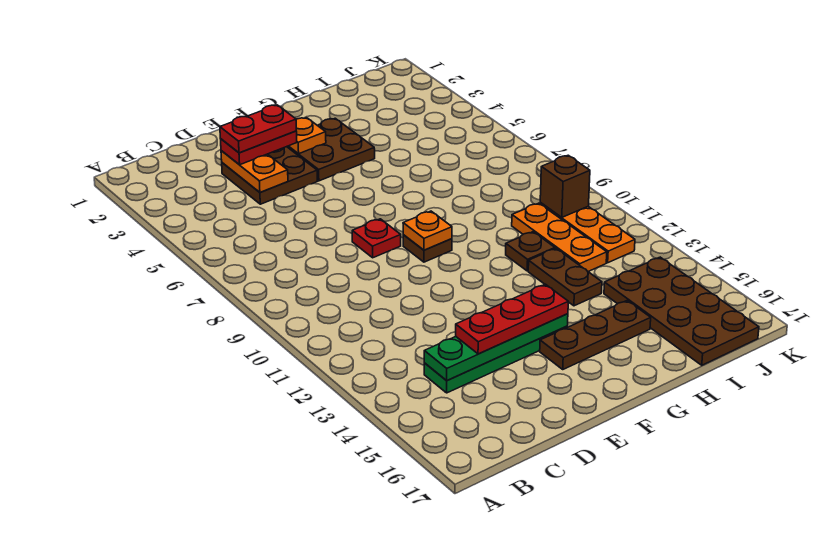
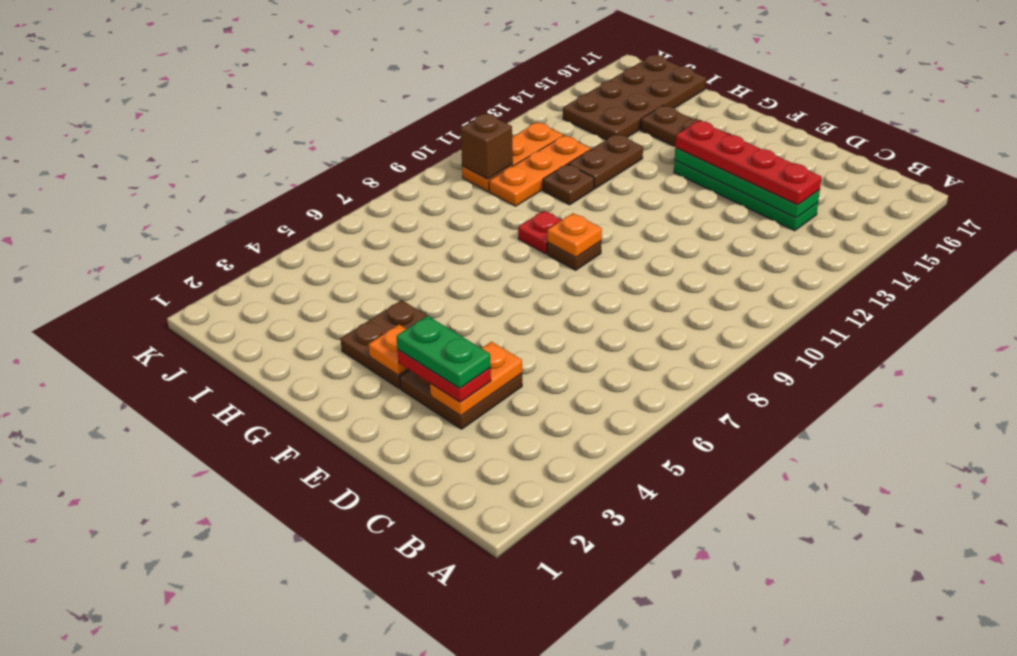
red plate D3:E3 level 4 -> green plate D3:E3 level 4
red plate D14:F14 level 3 -> red plate C14:F14 level 3
red plate E8 level 1 -> red plate G9 level 1

